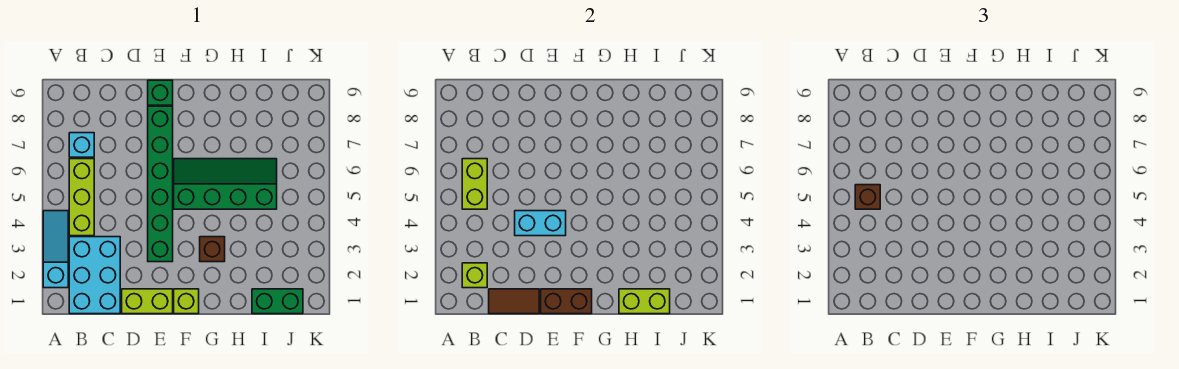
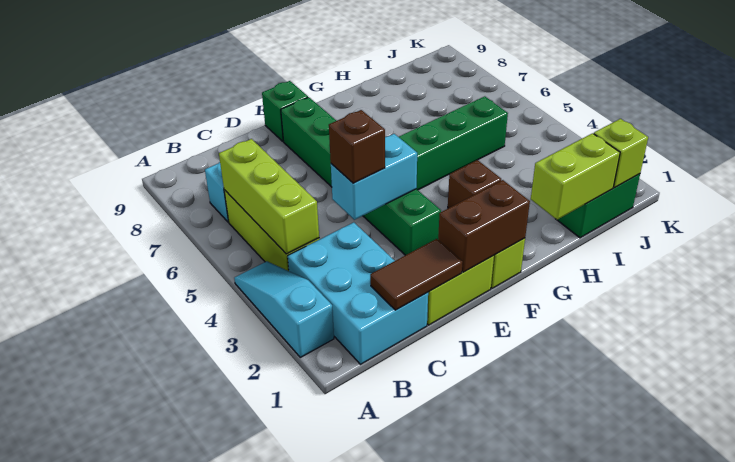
lime brick B2 level 2 -> lime brick J1 level 2
lime brick B5:B6 level 2 -> lime brick B4:B6 level 2
brown brick B5 level 3 -> brown brick D4 level 3

